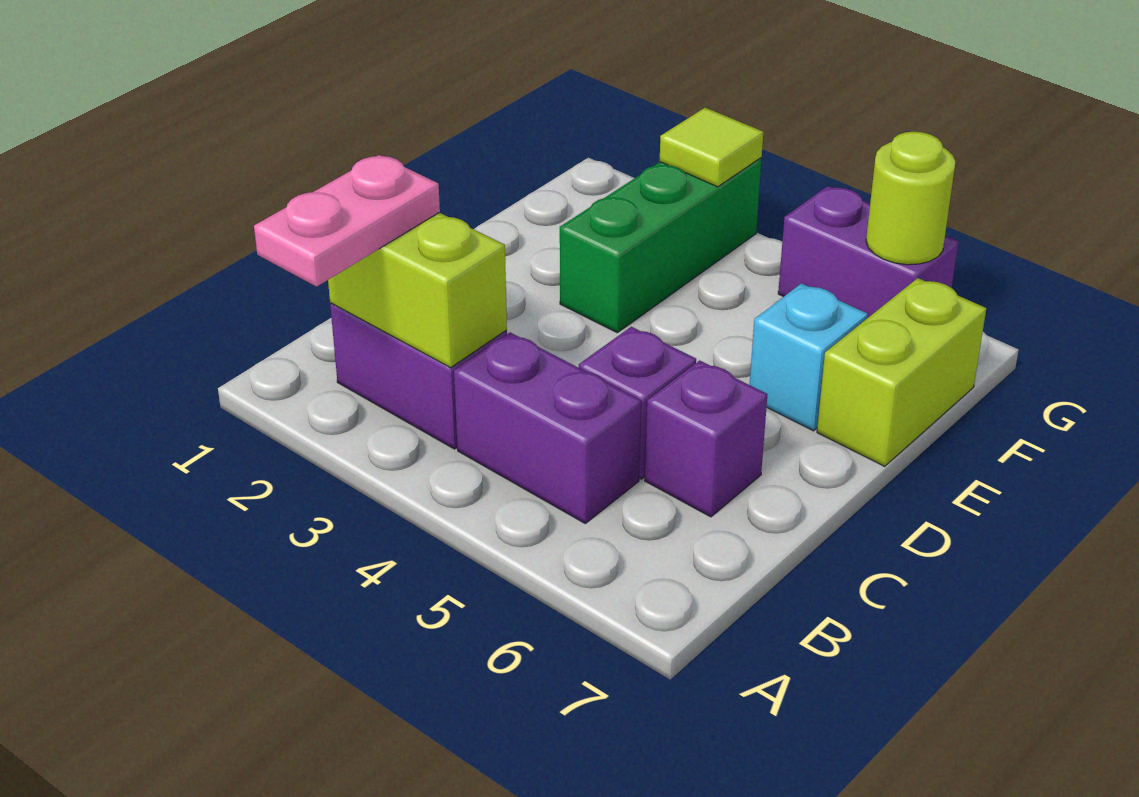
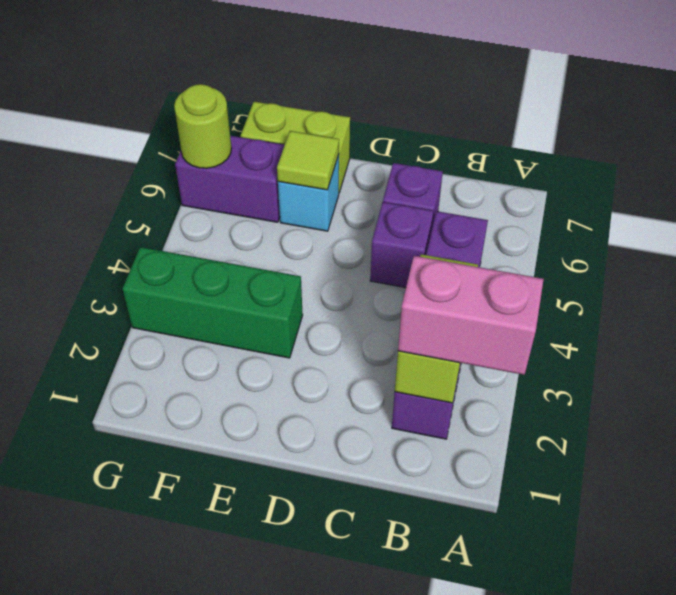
pink plate A2:B2 level 3 -> pink brick A2:B2 level 3
lime tile G3 level 2 -> lime tile E6 level 2
purple brick G5:G6 level 1 -> purple brick F6:G6 level 1

